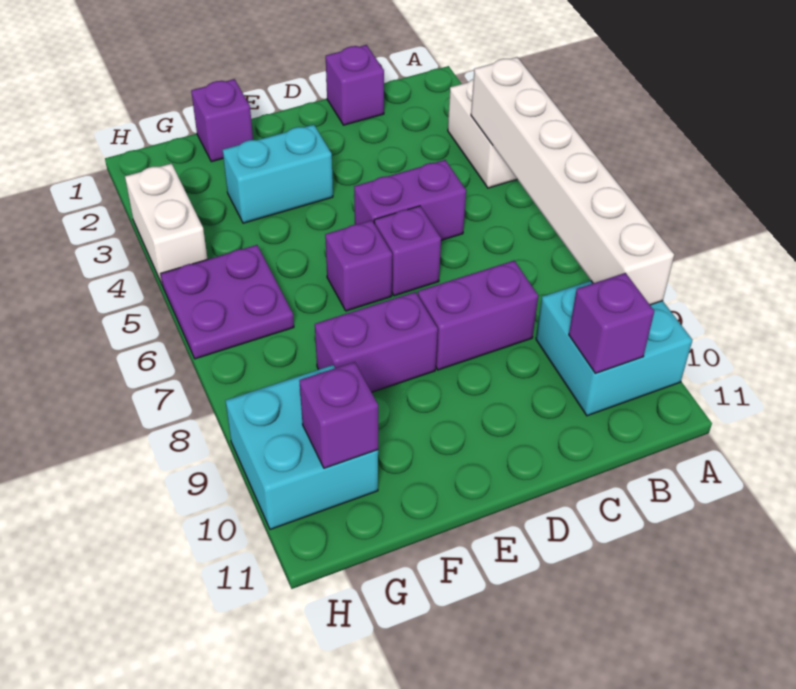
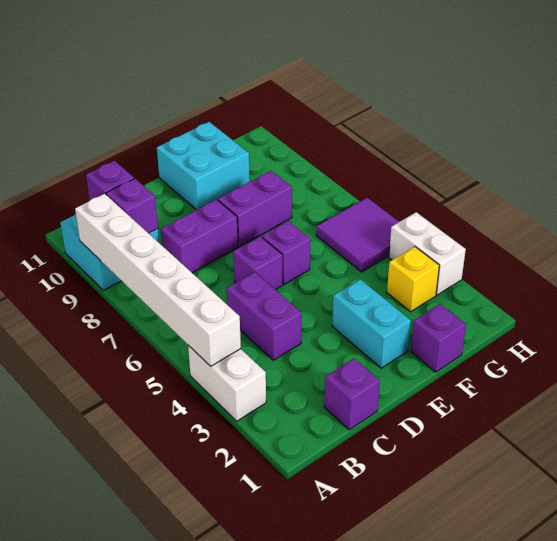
purple brick C5:D5 level 1 -> purple brick C4:C5 level 1
cyan brick E3:F3 level 1 -> cyan brick E2:E3 level 1
none -> yellow brick G3 level 1
purple plate G5:H6 level 1 -> purple tile G5:H6 level 1
cyan brick G9:H10 level 1 -> cyan brick E10:F11 level 1
purple brick G10 level 2 -> purple brick B9 level 2

